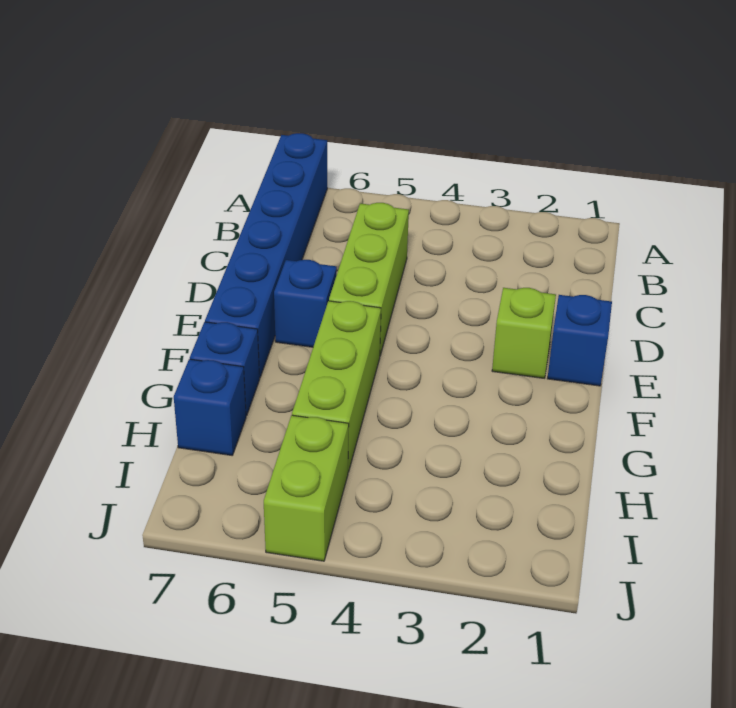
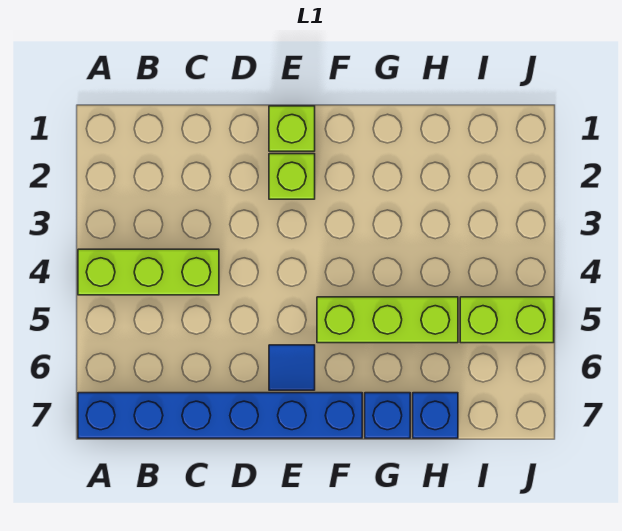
lime brick C5:E5 level 1 -> lime brick A4:C4 level 1
blue brick E1 level 1 -> lime brick E1 level 1
blue brick E6 level 1 -> blue tile E6 level 1

